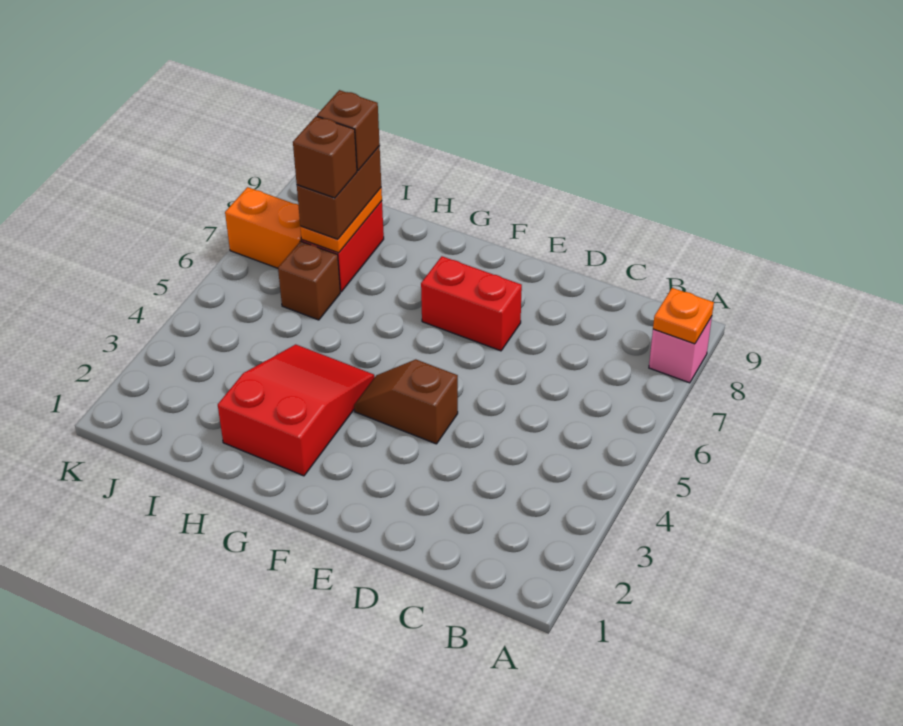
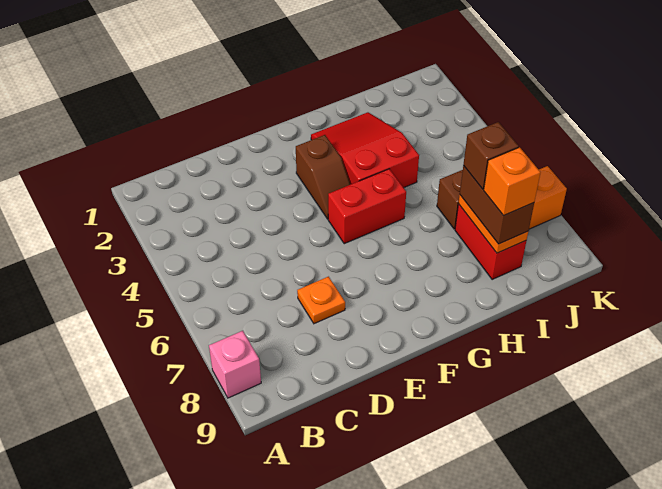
orange plate A8 level 2 -> orange plate D7 level 1
brown slope E4:F4 level 1 top E -> brown slope F3:F4 level 1 top 3
red brick E7:F7 level 1 -> red brick F5:G5 level 1
red slope G2:H4 level 1 top 2 -> red slope G2:H4 level 1 top 4
brown brick I8 level 4 -> orange brick I8 level 4

